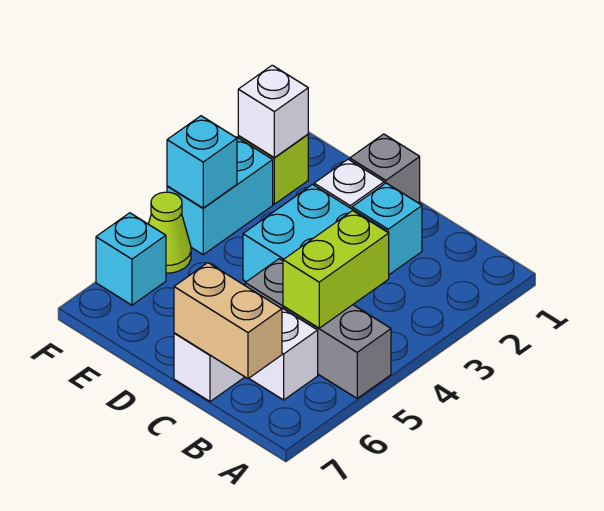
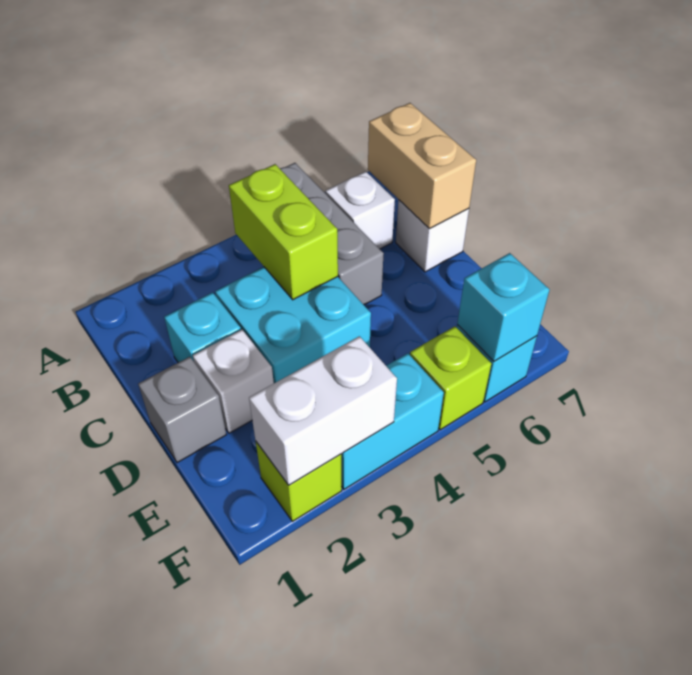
lime brick B4:B5 level 2 -> lime brick B4:C4 level 2
white brick F2 level 2 -> white brick F2:F3 level 2
cyan brick F4 level 2 -> cyan brick F6 level 2
lime cone F5 level 1 -> lime brick F5 level 1

